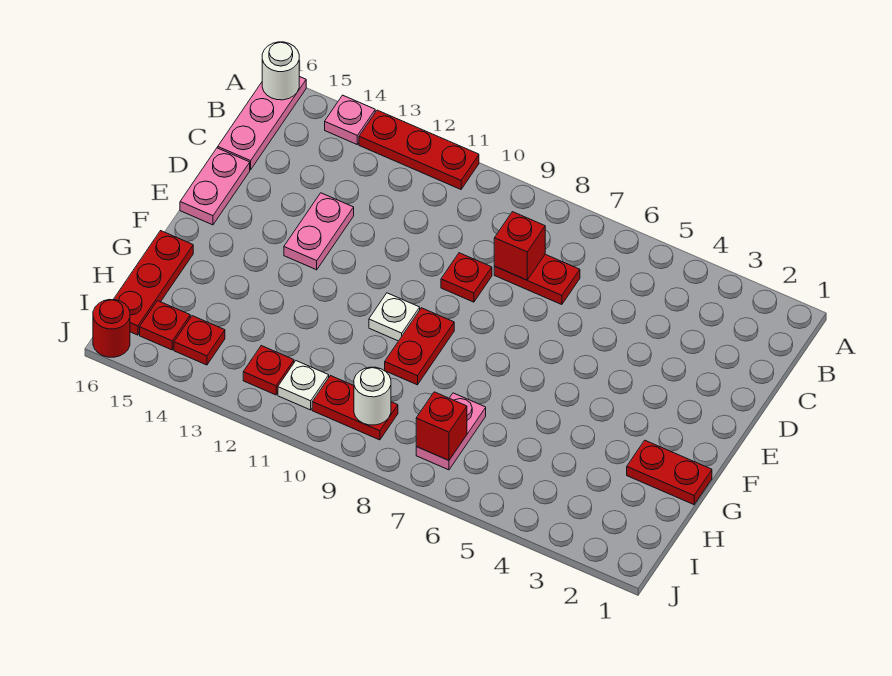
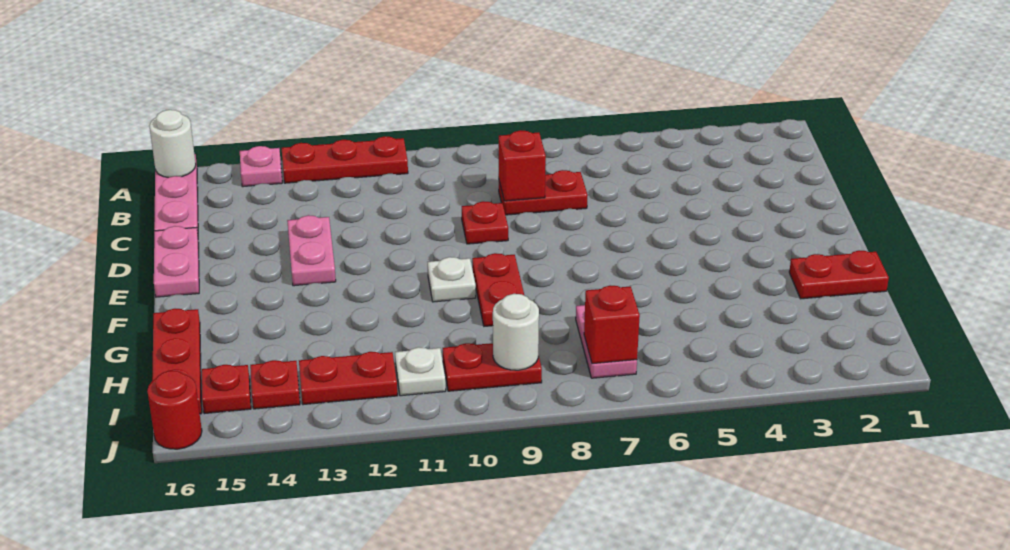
red plate I12 level 1 -> red plate I12:I13 level 1

